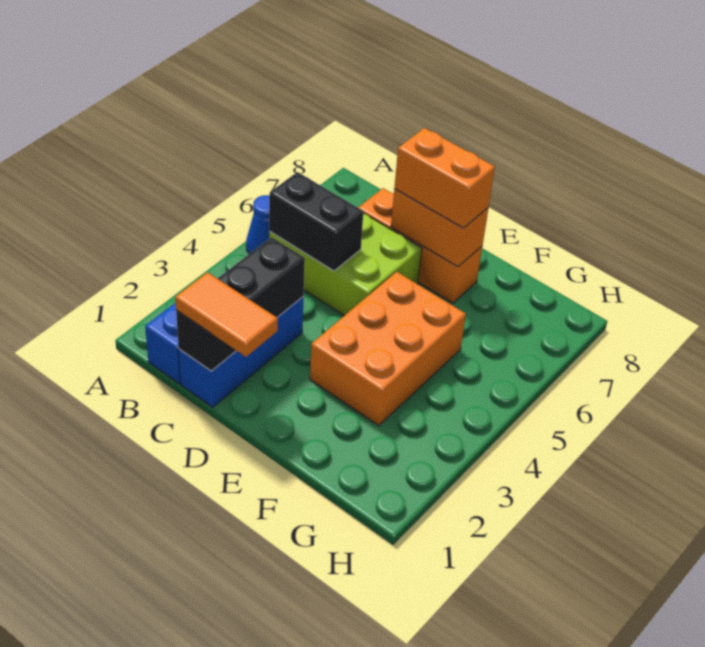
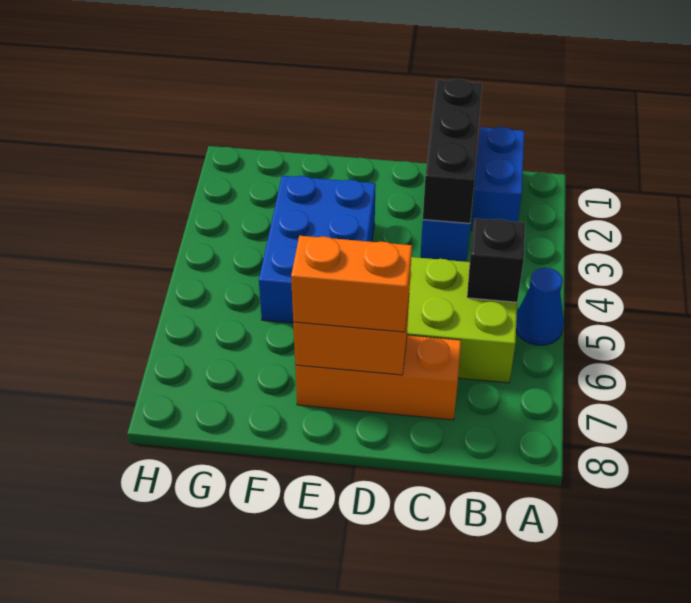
black brick B5:C5 level 2 -> black brick B5 level 2
orange tile C1:D1 level 3 -> none
orange brick E3:F5 level 1 -> blue brick E3:F5 level 1

